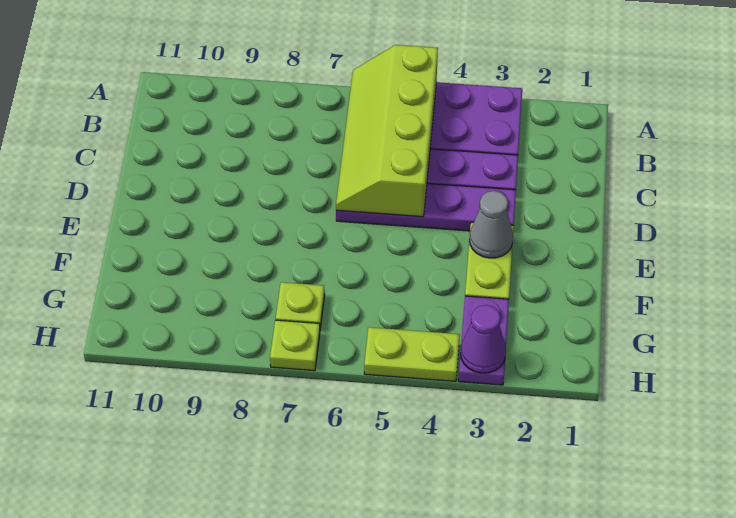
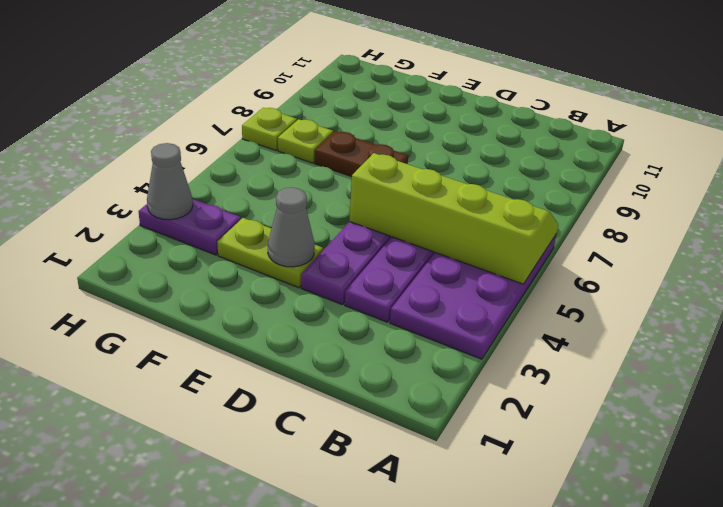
none -> brown plate E7:F7 level 1
purple cone H3 level 2 -> grey cone H3 level 2
lime plate H4:H5 level 1 -> none

